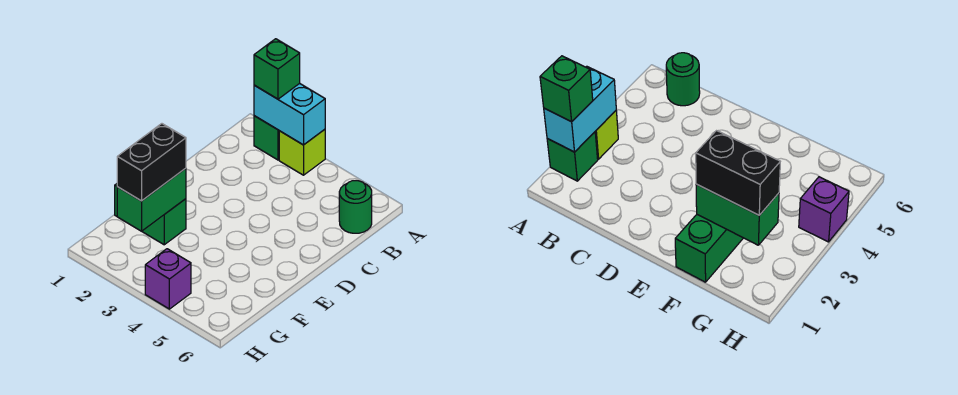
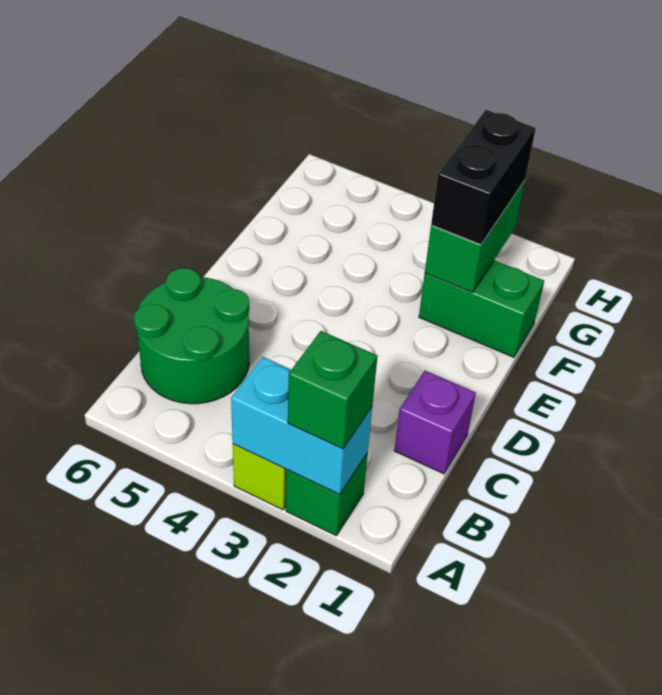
green round brick B6 level 1 -> green round brick B5:C6 level 1
purple brick H4 level 1 -> purple brick C1 level 1

